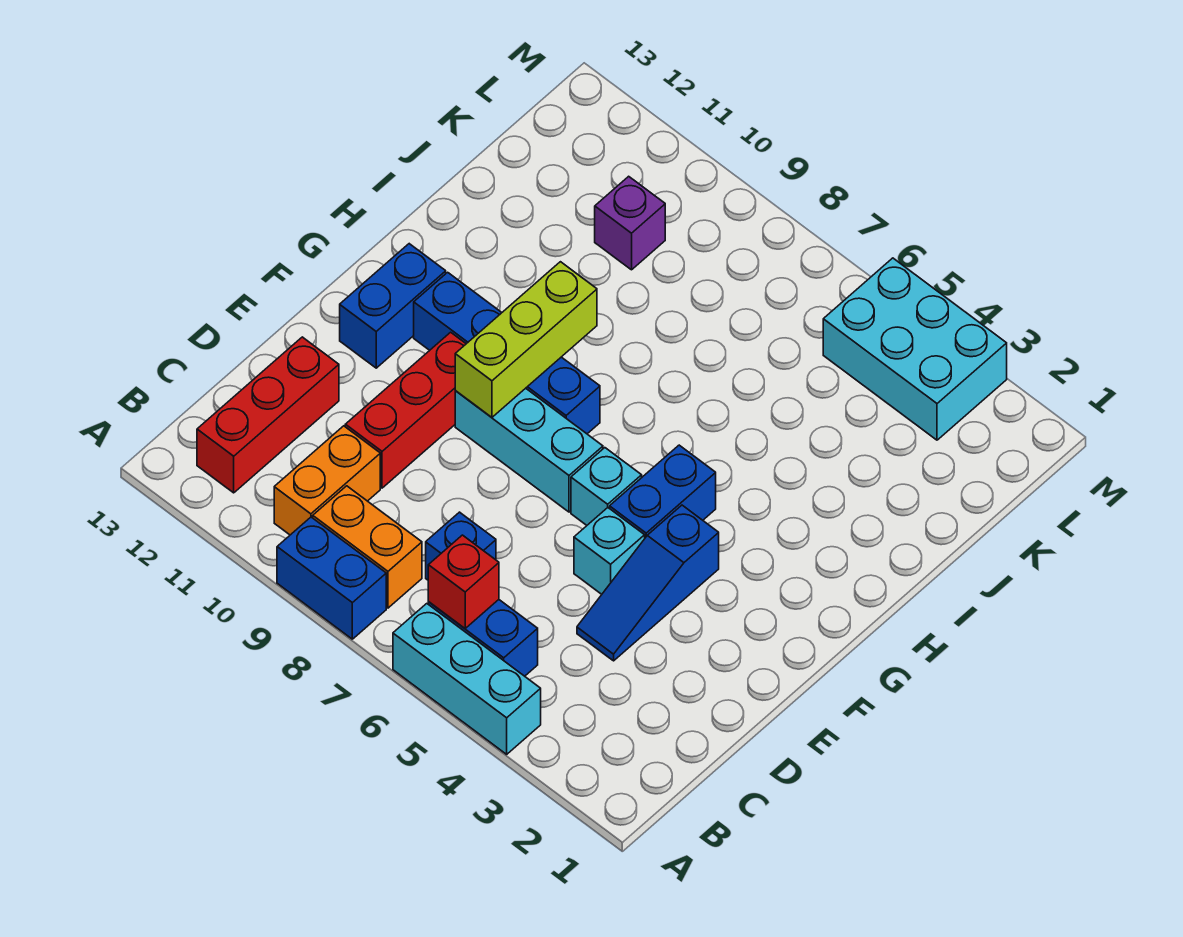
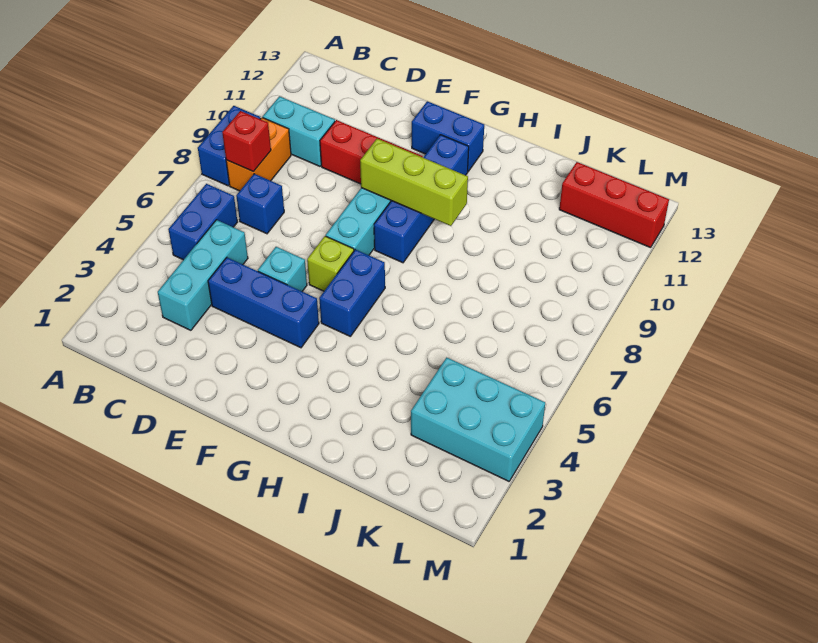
cyan brick A4:A6 level 1 -> cyan brick C3:C5 level 1
red brick B6 level 2 -> red brick B8 level 2
orange brick B10:C10 level 1 -> cyan brick B10:C10 level 1
red brick B12:D12 level 1 -> red brick K12:M12 level 1
blue slope D4:F4 level 1 top F -> blue brick D4:F4 level 1
blue brick F5:G5 level 1 -> blue brick G5:G6 level 1
cyan brick F6 level 1 -> lime brick F6 level 1
purple brick K10 level 1 -> none
cyan brick L3:M5 level 1 -> cyan brick K3:M4 level 1

